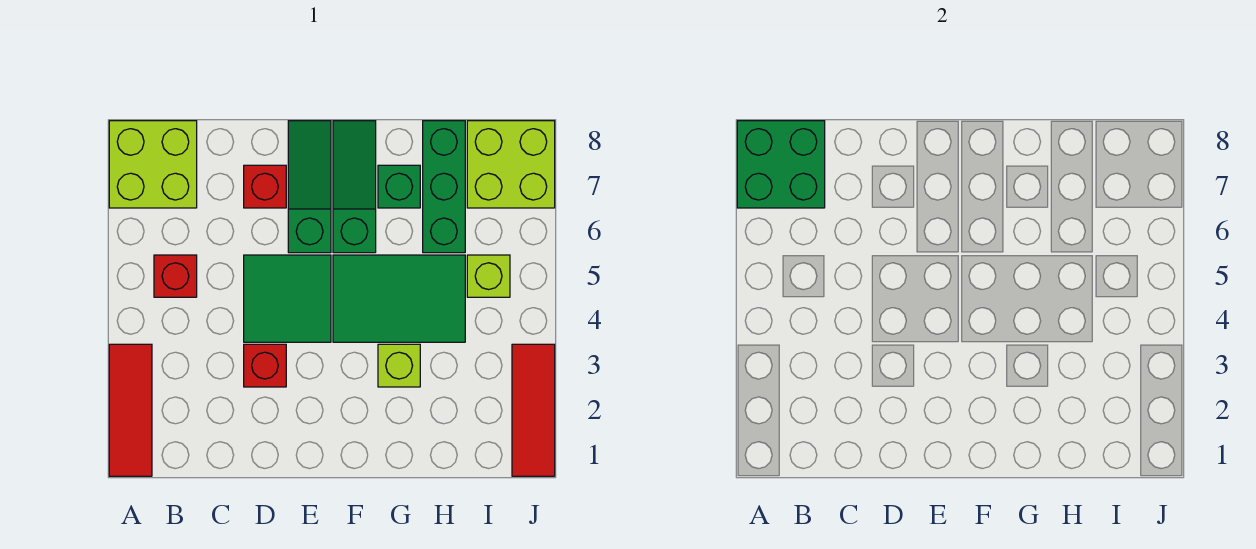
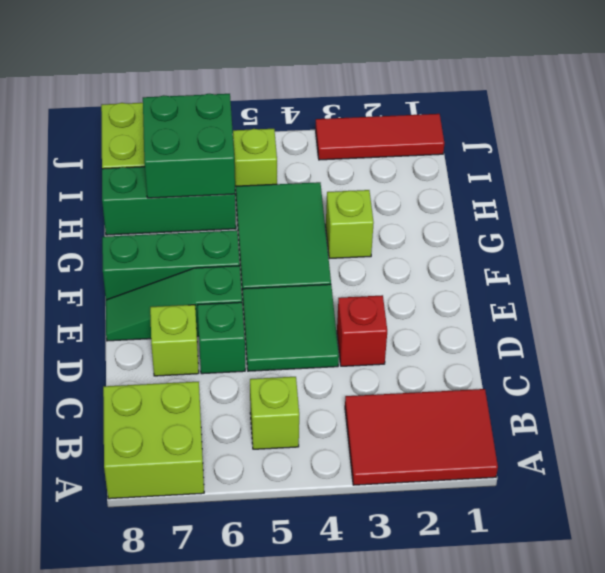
red tile A1:A3 level 1 -> red tile A1:B3 level 1
green brick A7:B8 level 2 -> green brick H6:I7 level 2
red brick B5 level 1 -> lime brick B5 level 1
red brick D7 level 1 -> lime brick D7 level 1
green slope F6:F8 level 1 top 6 -> green brick F6:F8 level 1
green brick G7 level 1 -> green brick D6 level 1

